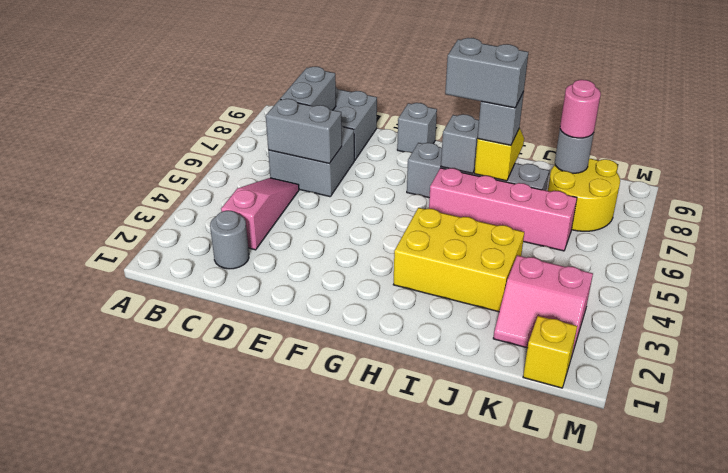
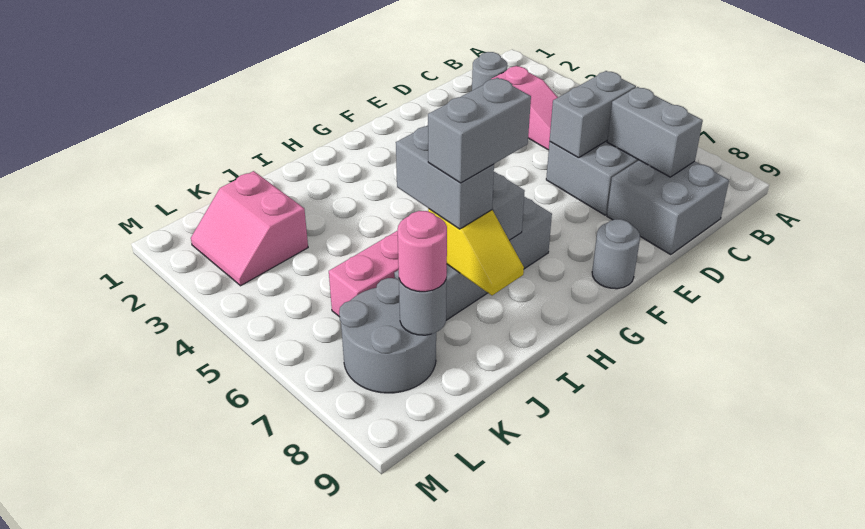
grey brick F9 level 1 -> grey round brick F9 level 1
yellow brick H3:J4 level 1 -> none
grey brick I7 level 3 -> grey brick I6:I7 level 3
pink slope K2:L3 level 1 top 3 -> pink slope K2:L3 level 1 top K
yellow round brick K7:L8 level 1 -> grey round brick K7:L8 level 1
yellow brick L1 level 1 -> none

